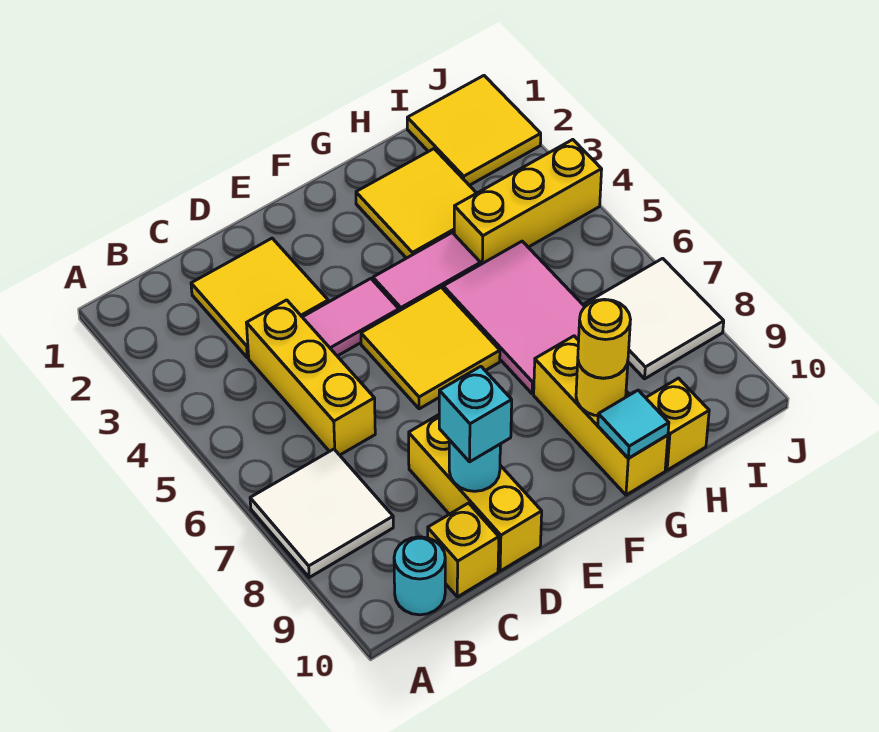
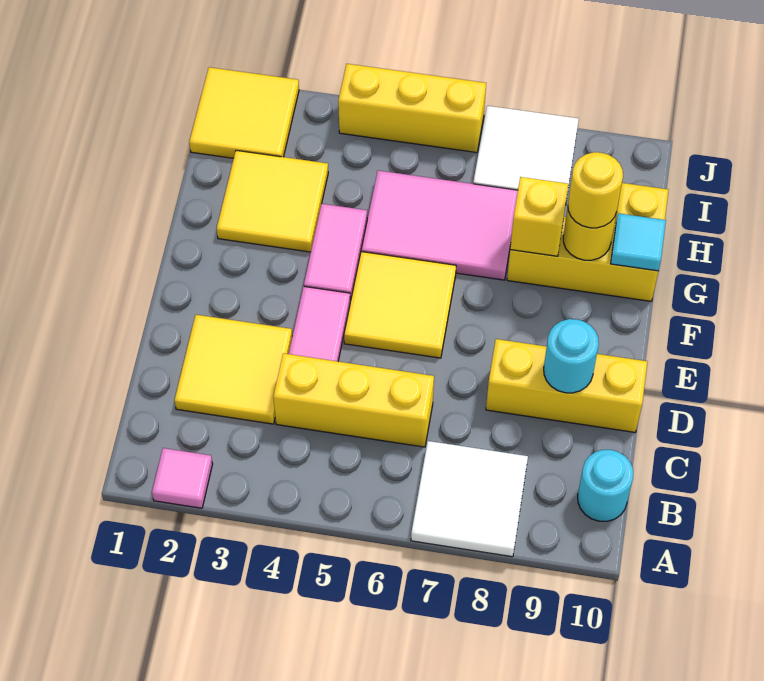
none -> pink tile A2 level 1
yellow brick C10 level 1 -> yellow brick G8 level 2
cyan brick D9 level 3 -> none
yellow brick H4:J4 level 1 -> yellow brick J4:J6 level 1

